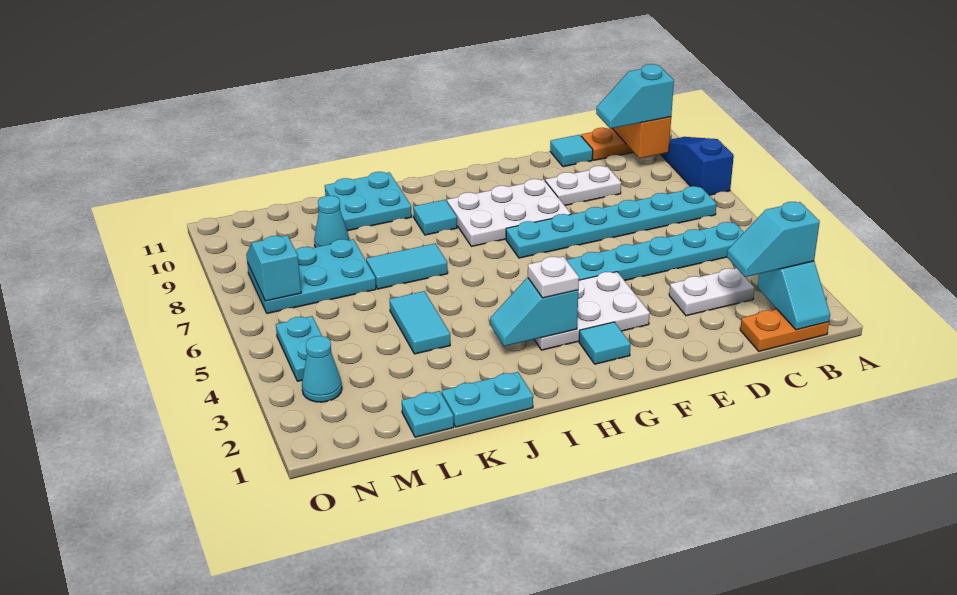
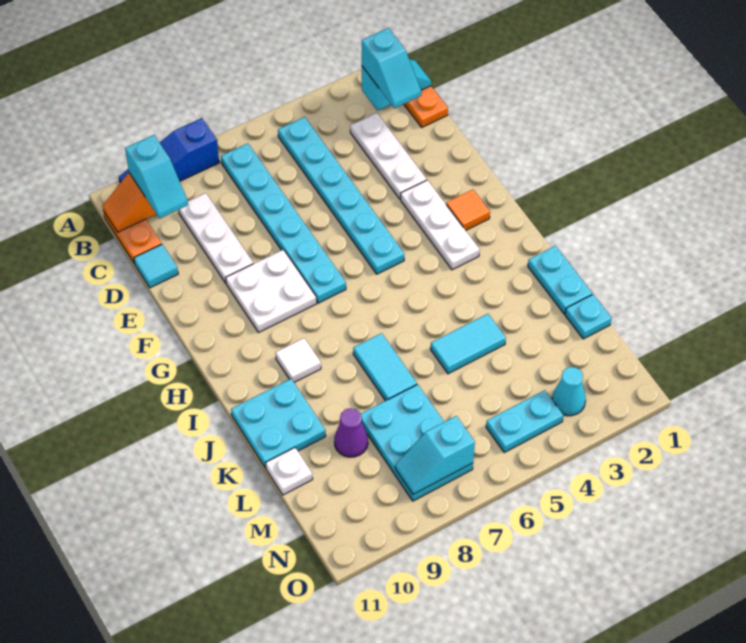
white plate C3:D3 level 1 -> white plate C3:E3 level 1
white plate D9:E9 level 1 -> white plate C9:E9 level 1
white plate F3:H4 level 1 -> white plate F3:H3 level 1
white plate F8:H9 level 1 -> white plate F8:G9 level 1
cyan tile G2 level 1 -> orange tile G2 level 1
cyan slope H3:I3 level 2 top H -> none
white plate H3 level 3 -> white plate L11 level 1
cyan tile I9 level 1 -> white tile I9 level 1
cyan cone L9 level 1 -> purple cone L9 level 1

